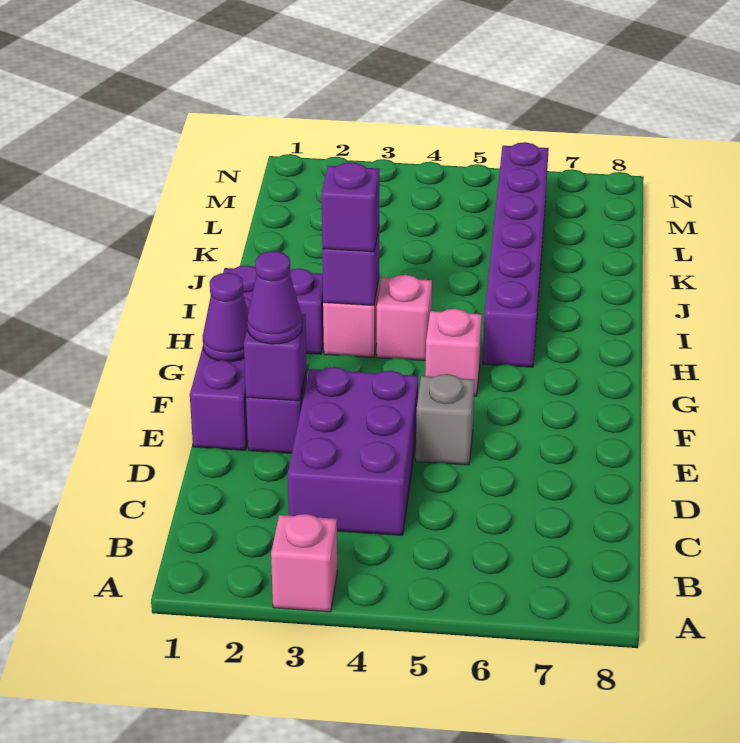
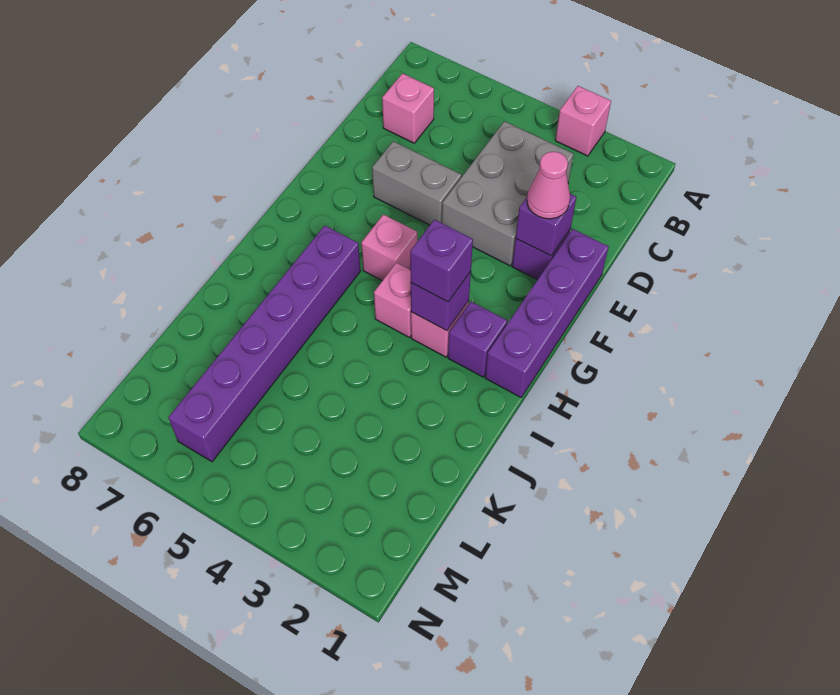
purple brick C3:E4 level 1 -> grey brick C3:E4 level 1
none -> pink brick C7 level 1
purple cone E2 level 3 -> pink cone E2 level 3
grey brick E5 level 1 -> grey brick E5:E6 level 1
purple cone F1 level 2 -> none

